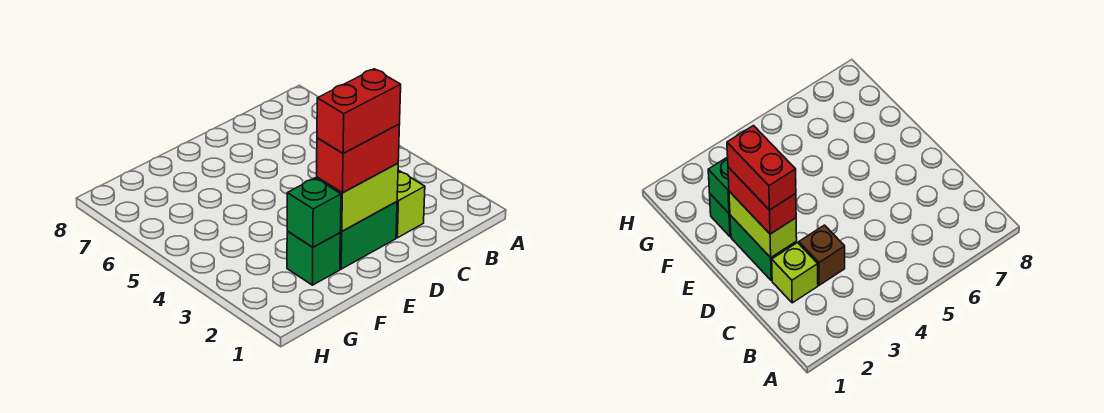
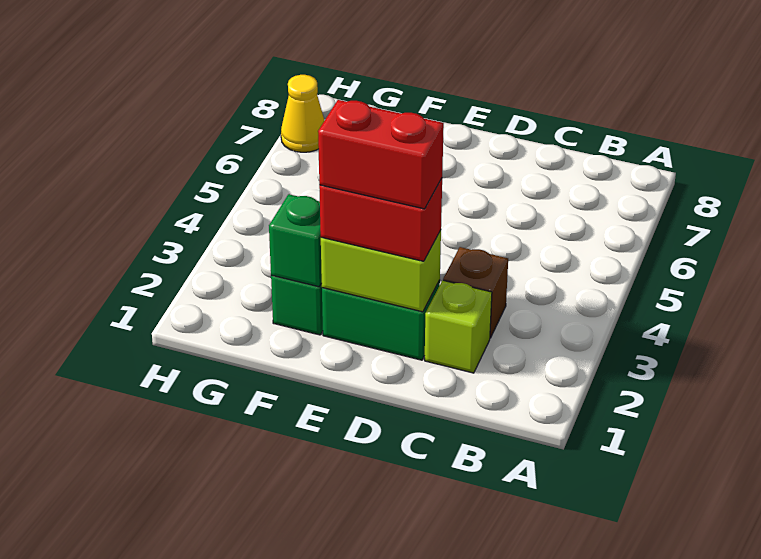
none -> yellow cone H7 level 1

